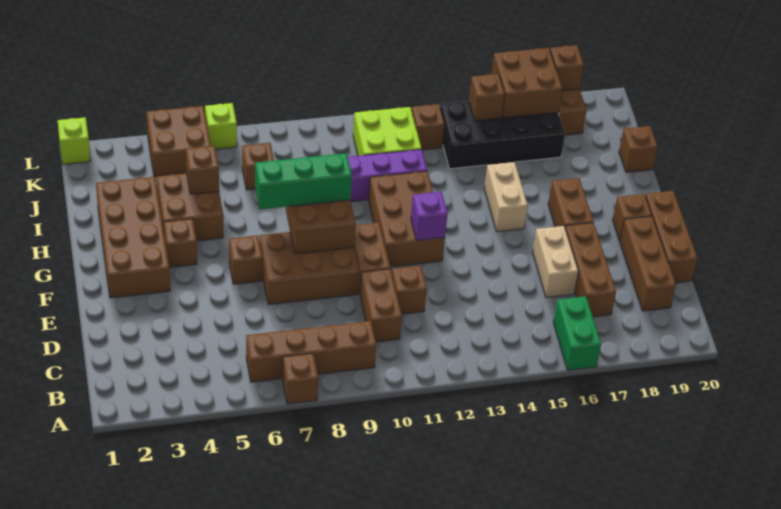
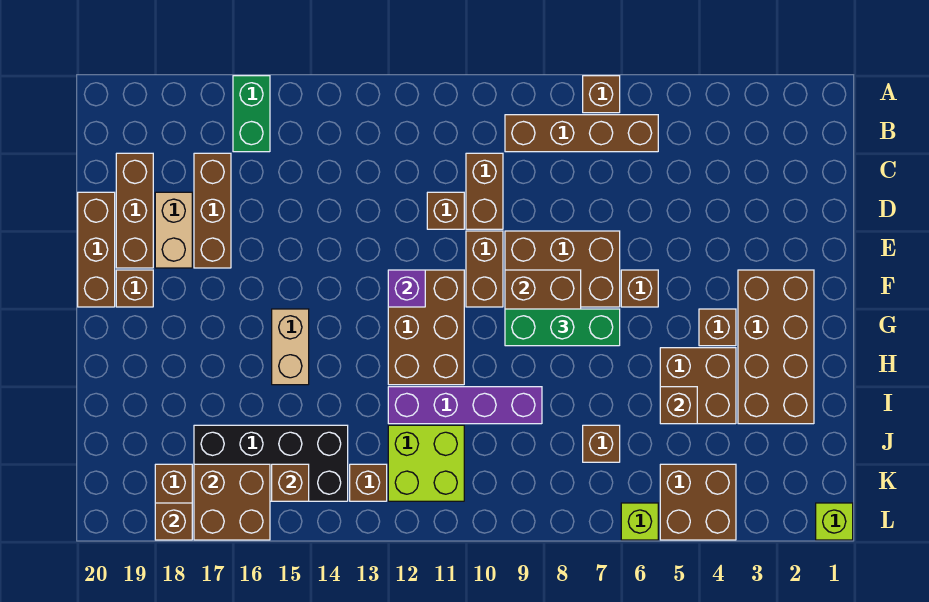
tan brick D16:E16 level 1 -> tan brick D18:E18 level 1
brown brick F17:G17 level 1 -> none
brown brick I20 level 1 -> none

